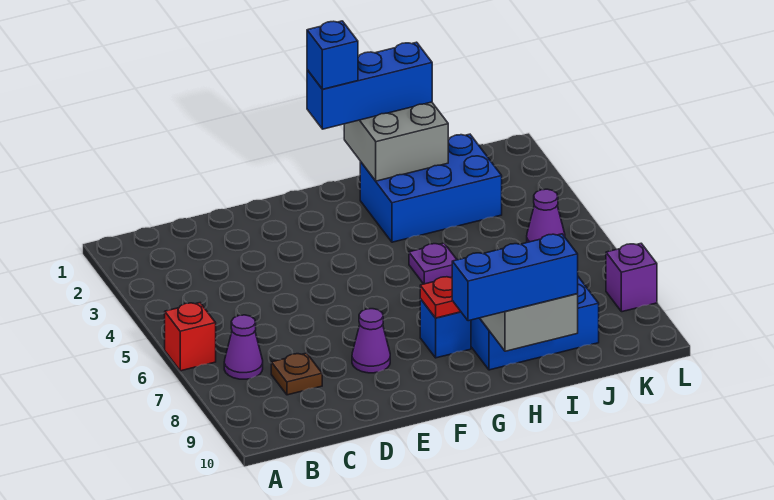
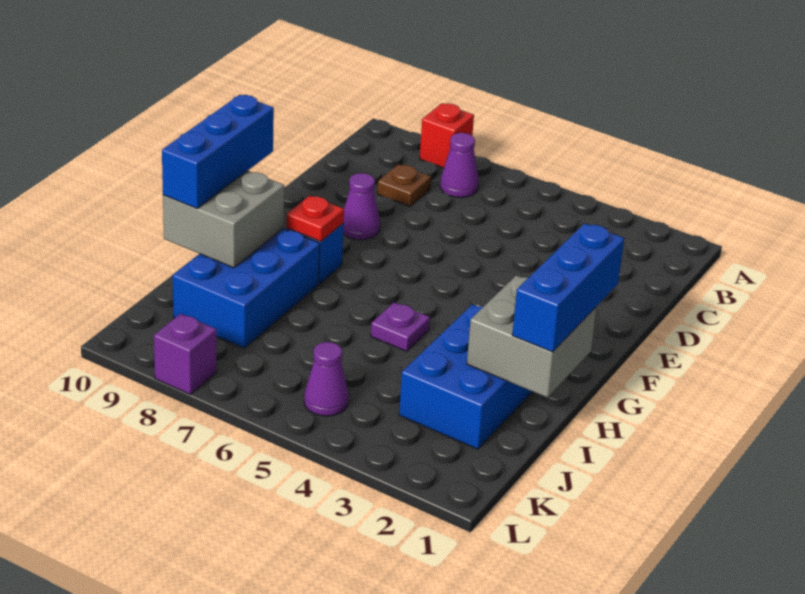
red brick A6 level 1 -> red brick A8 level 1
blue brick G1 level 4 -> none

